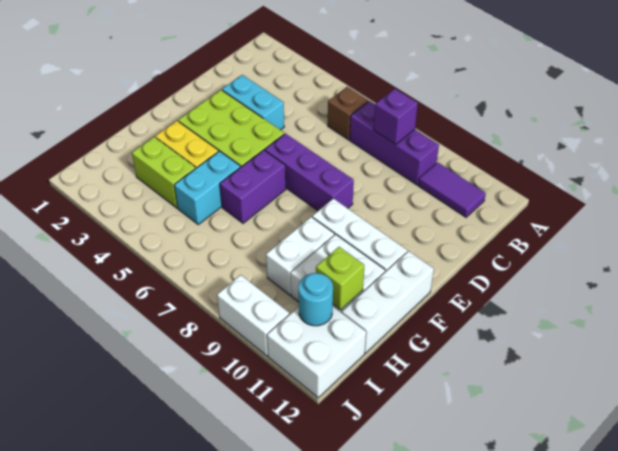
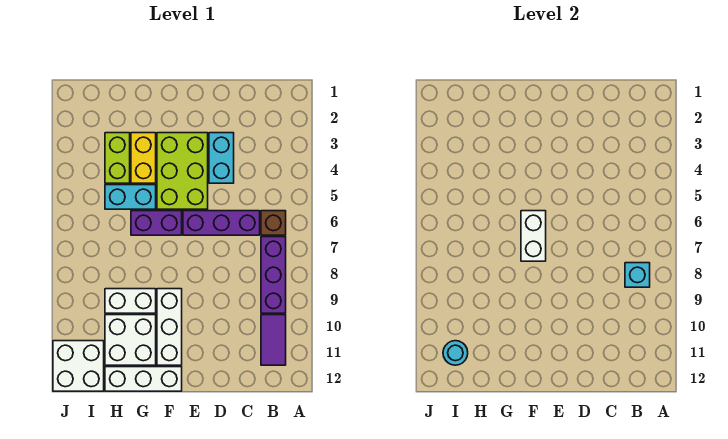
purple brick B8 level 2 -> cyan brick B8 level 2
purple brick E6:E8 level 1 -> purple brick C6:E6 level 1
lime brick H11 level 2 -> none
white brick J9:J10 level 1 -> white brick F6:F7 level 2

